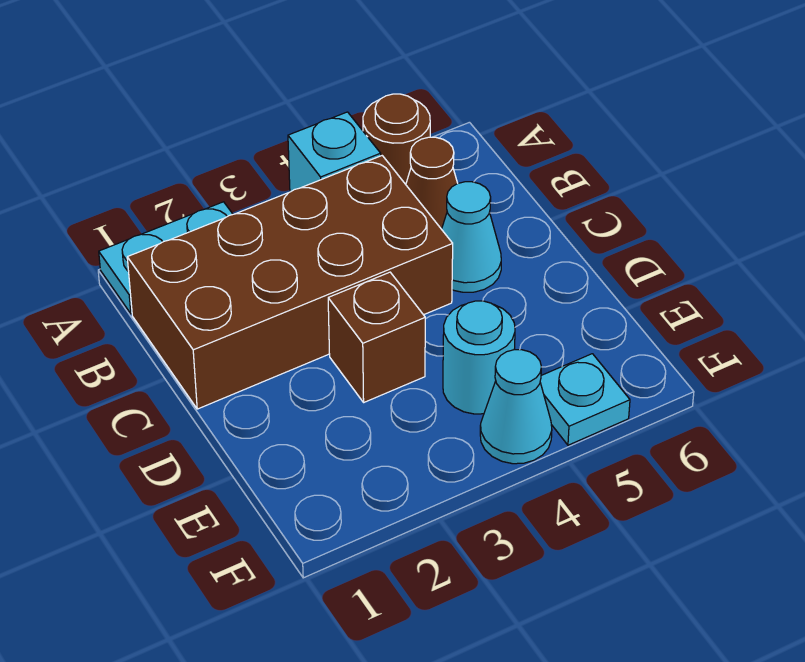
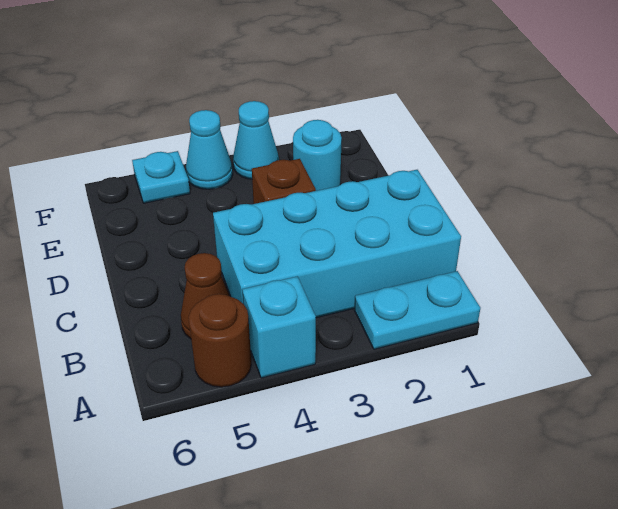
brown brick B1:C4 level 1 -> cyan brick B1:C4 level 1
cyan cone C5 level 1 -> cyan cone F3 level 1
cyan round brick E4 level 1 -> cyan round brick E2 level 1

